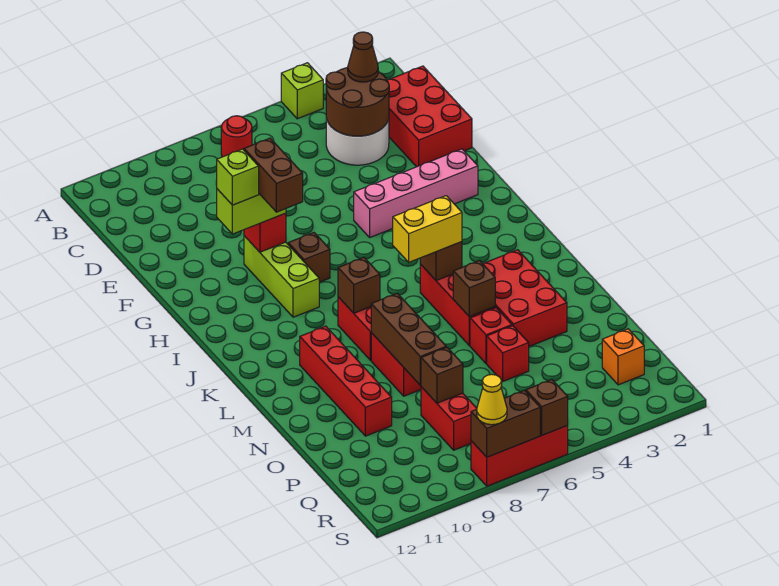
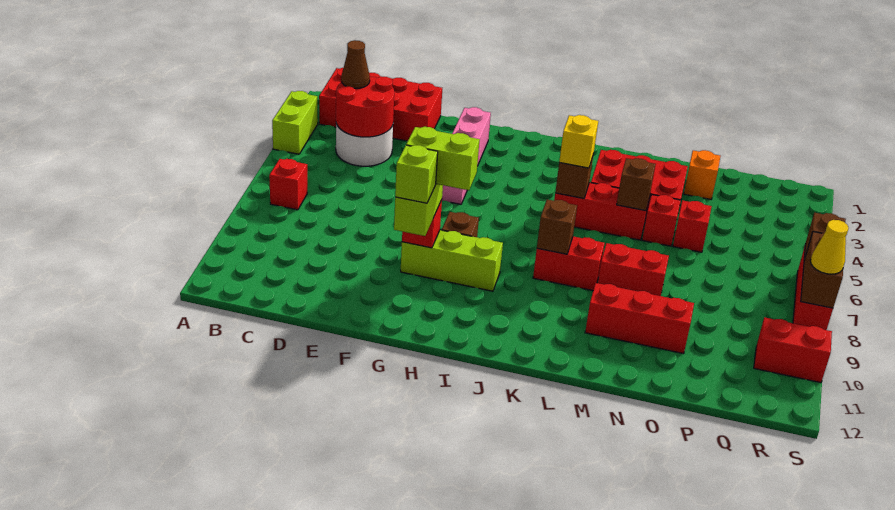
lime brick A4 level 1 -> lime brick A3:A4 level 1
red round brick B7 level 1 -> red brick B7 level 1
red brick C1:E2 level 1 -> red brick B1:E2 level 1
brown round brick C3:D4 level 2 -> red round brick C3:D4 level 2
brown brick G9:H9 level 4 -> lime brick G9:H9 level 4
yellow brick K5:K6 level 3 -> yellow brick K5 level 3
red brick L10:O10 level 1 -> red brick M10:O10 level 1
brown brick M8:O8 level 2 -> none
red brick P8:Q8 level 1 -> red brick R10:S10 level 1
brown brick P8 level 2 -> none
orange brick Q2 level 1 -> orange brick O2 level 1

